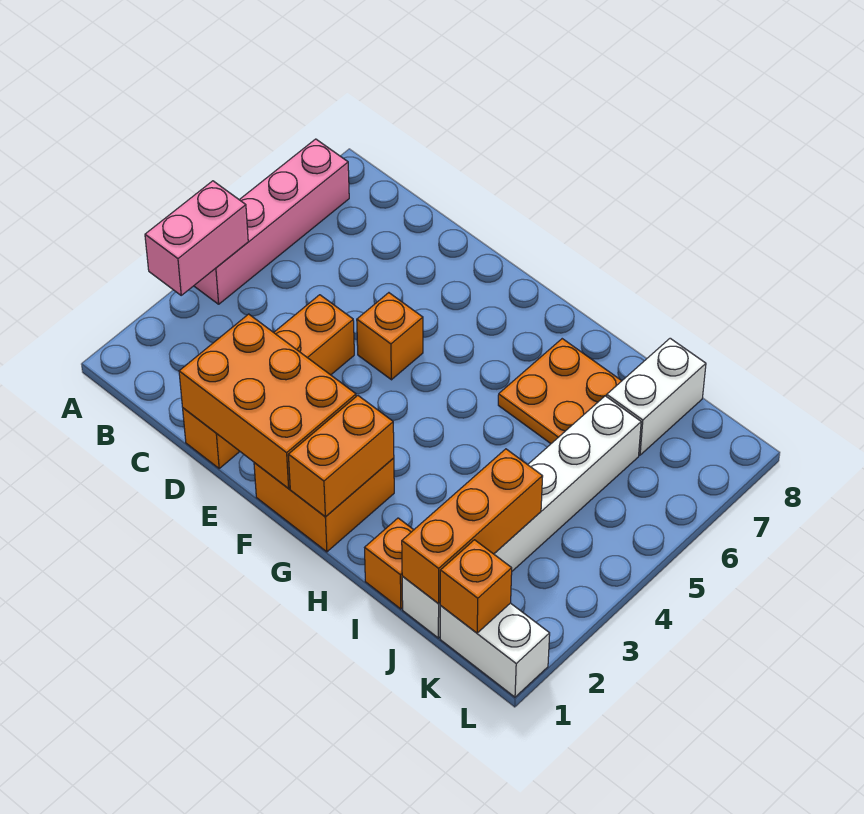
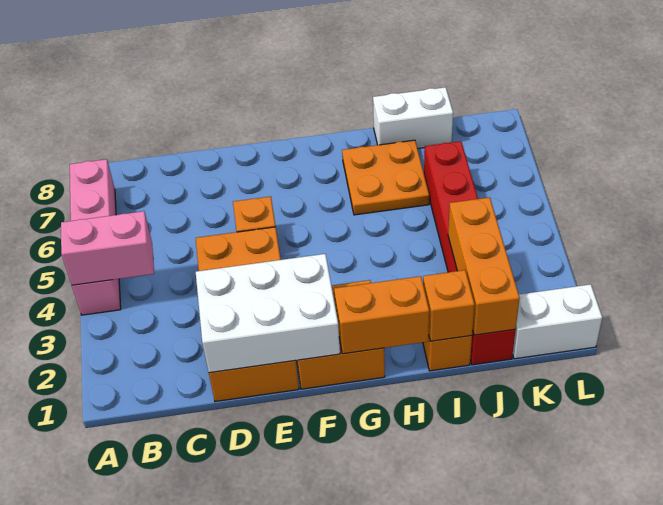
pink brick A3:A4 level 2 -> pink brick A4:B4 level 2
orange brick D1:D4 level 1 -> orange brick D1:E4 level 1
orange brick D1:F2 level 2 -> white brick D1:F2 level 2
orange brick G1:G2 level 2 -> orange brick G1:H1 level 2
white brick J1:J6 level 1 -> red brick J1:J6 level 1
white brick J7:J8 level 1 -> white brick I8:J8 level 1
orange brick K1 level 2 -> orange brick I1 level 2

